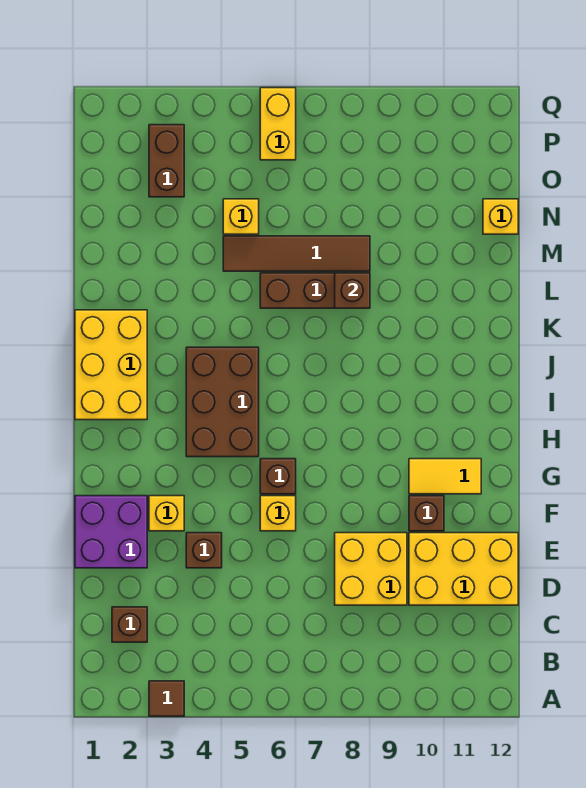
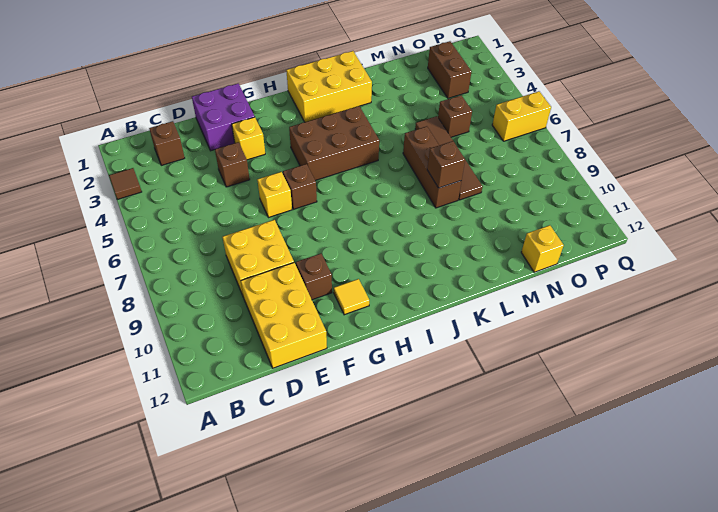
yellow tile G10:G11 level 1 -> yellow tile G11 level 1
yellow brick N5 level 1 -> brown brick N5 level 1
brown brick O3:P3 level 1 -> brown brick O2:O3 level 1

